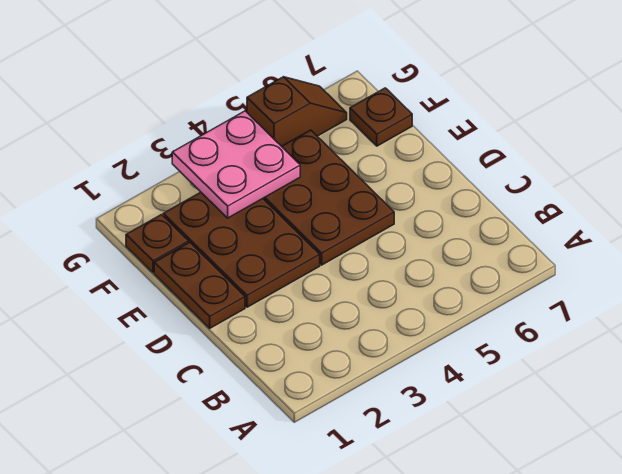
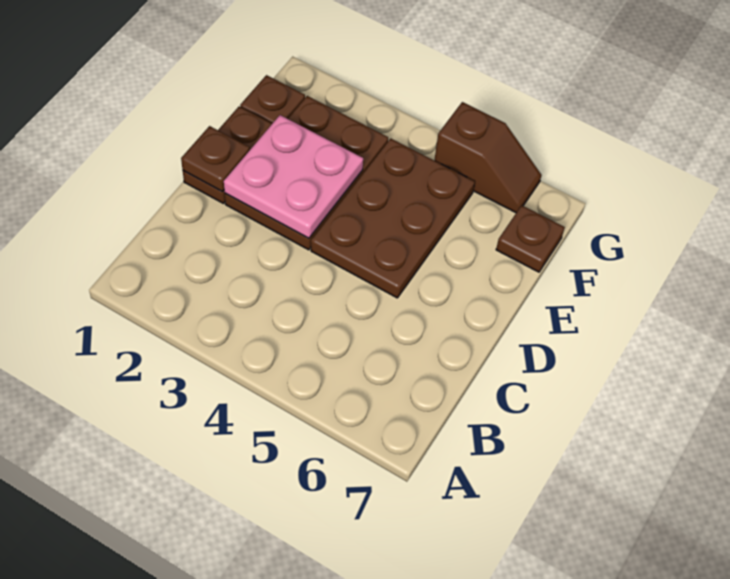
none -> brown plate D1 level 2
pink plate F3:G4 level 2 -> pink plate D2:E3 level 2

